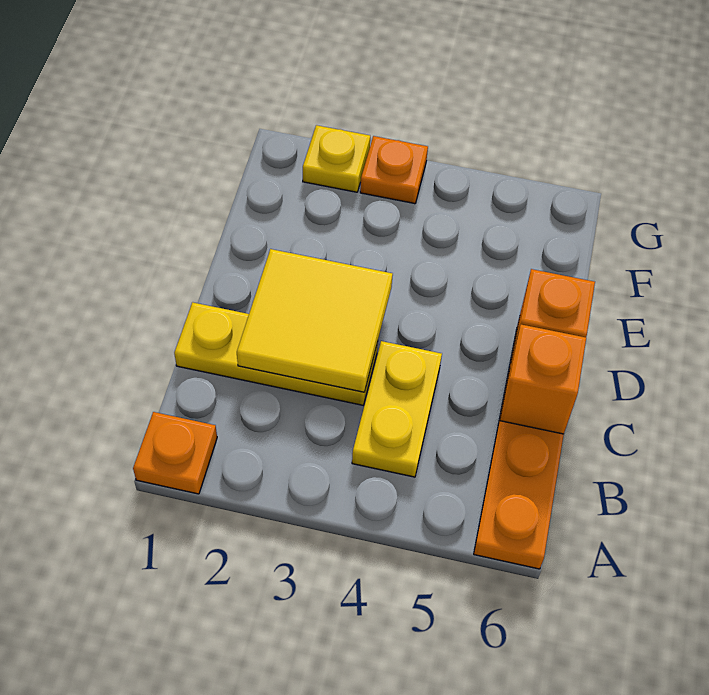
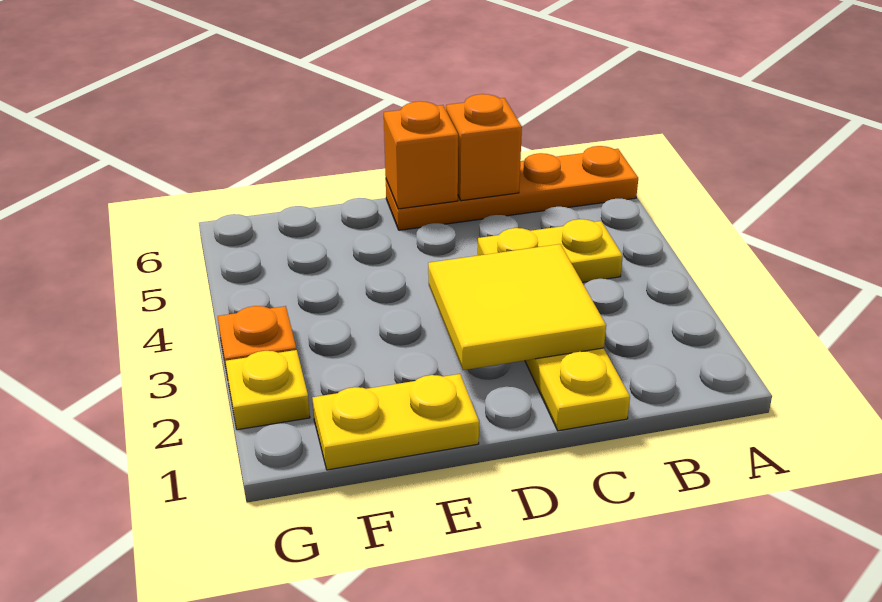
orange plate A1 level 1 -> none
none -> yellow plate E1:F1 level 1

